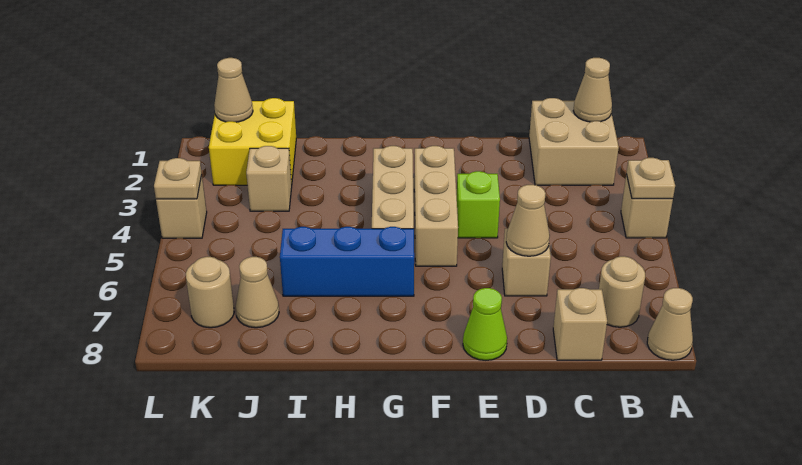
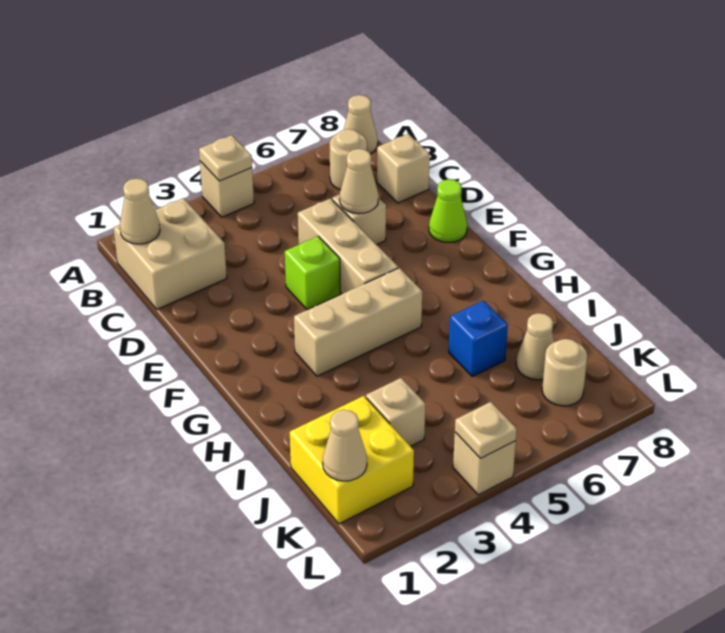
tan brick F3:F5 level 1 -> tan brick D5:F5 level 1
blue brick G6:I6 level 1 -> blue brick I6 level 1

